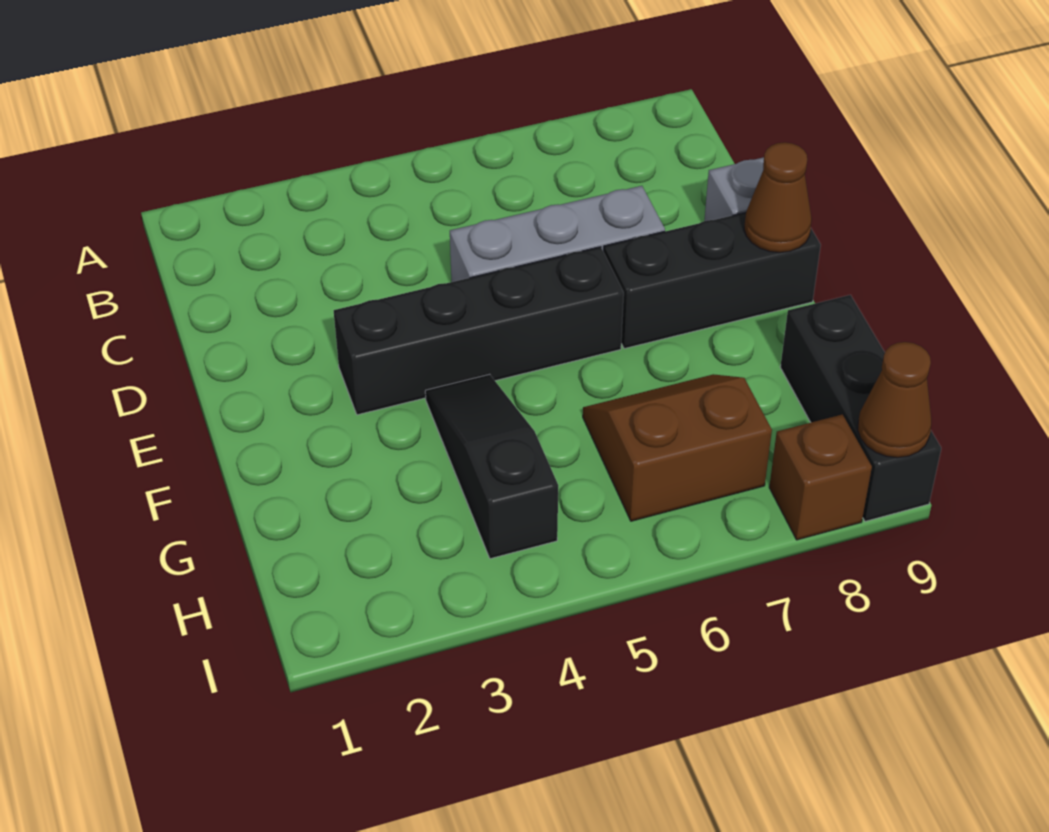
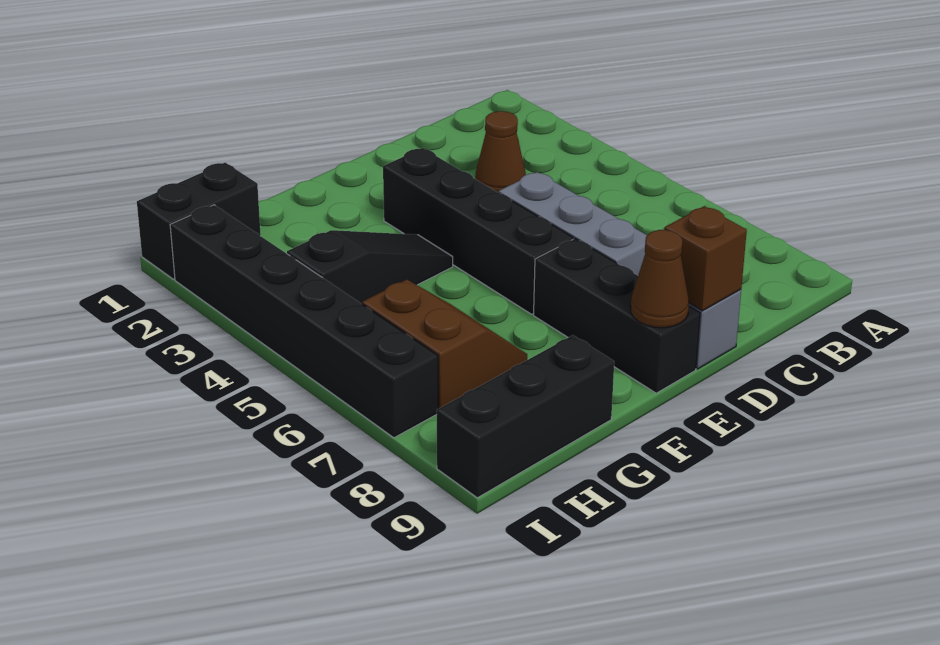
none -> black brick H1:I1 level 1
none -> black brick I2:I7 level 1
brown brick I8 level 1 -> brown brick D9 level 2
brown cone I9 level 2 -> brown cone C3 level 1

